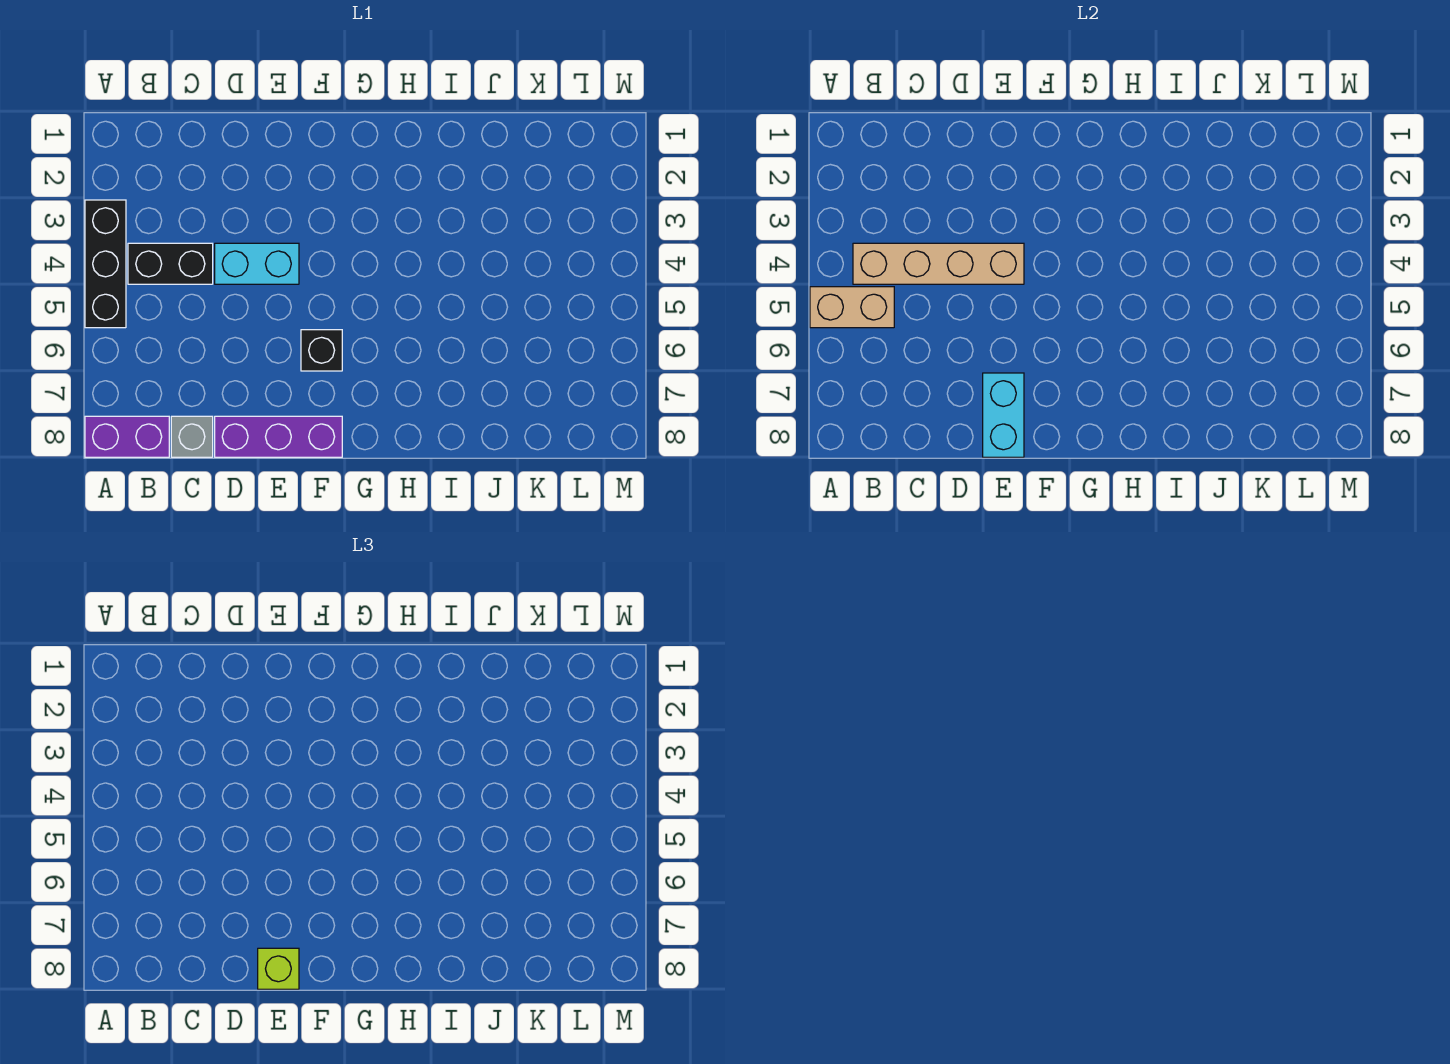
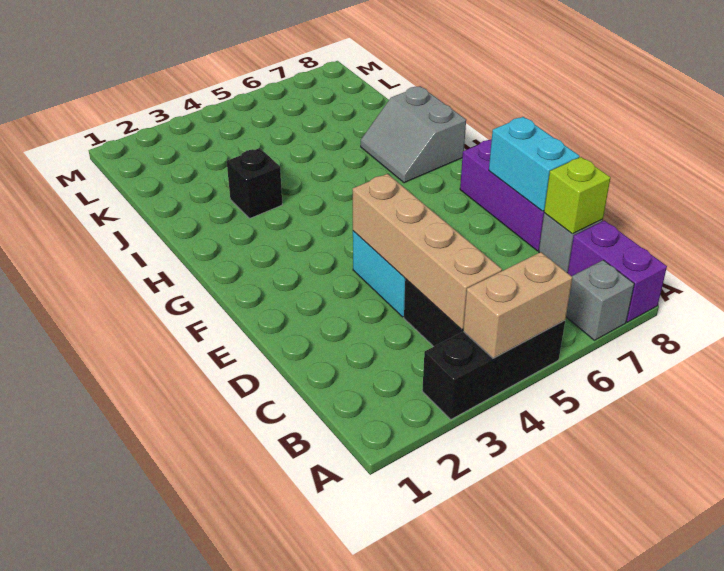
tan brick A5:B5 level 2 -> tan brick A4:A5 level 2
none -> grey brick A7 level 1
cyan brick E7:E8 level 2 -> cyan brick D8:E8 level 2
lime brick E8 level 3 -> lime brick C8 level 2
black brick F6 level 1 -> black brick I3 level 1
none -> grey slope H7:I8 level 1 top 8

